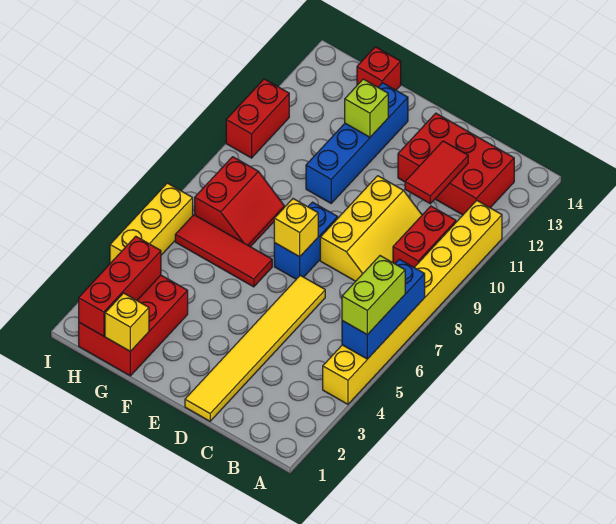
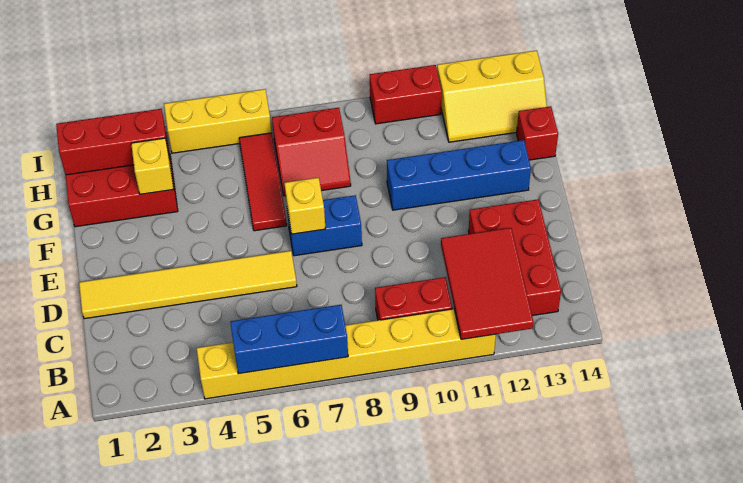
lime brick A5:A6 level 3 -> none
yellow slope C8:D10 level 1 top D -> yellow slope H12:I14 level 1 top I
red tile C11:C12 level 2 -> red tile A11:C12 level 2
lime brick F12 level 2 -> none
yellow brick G1 level 2 -> yellow brick G3 level 2

